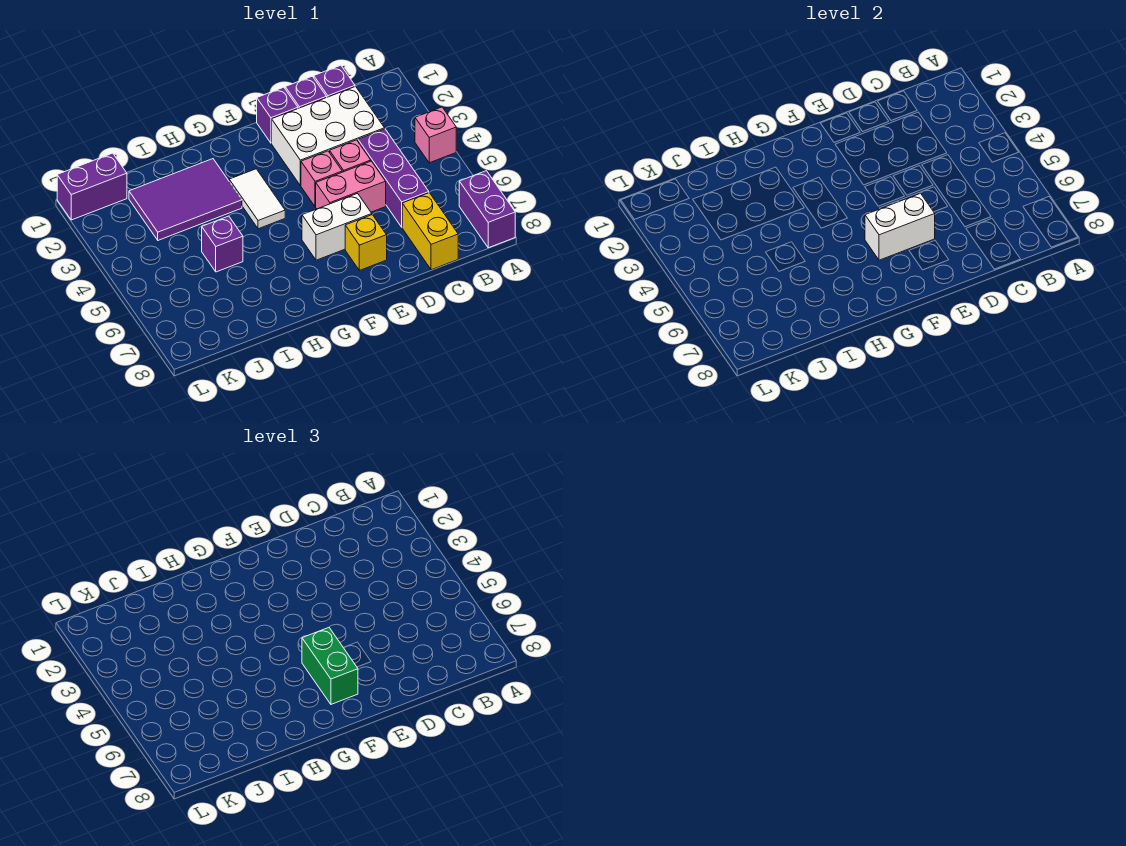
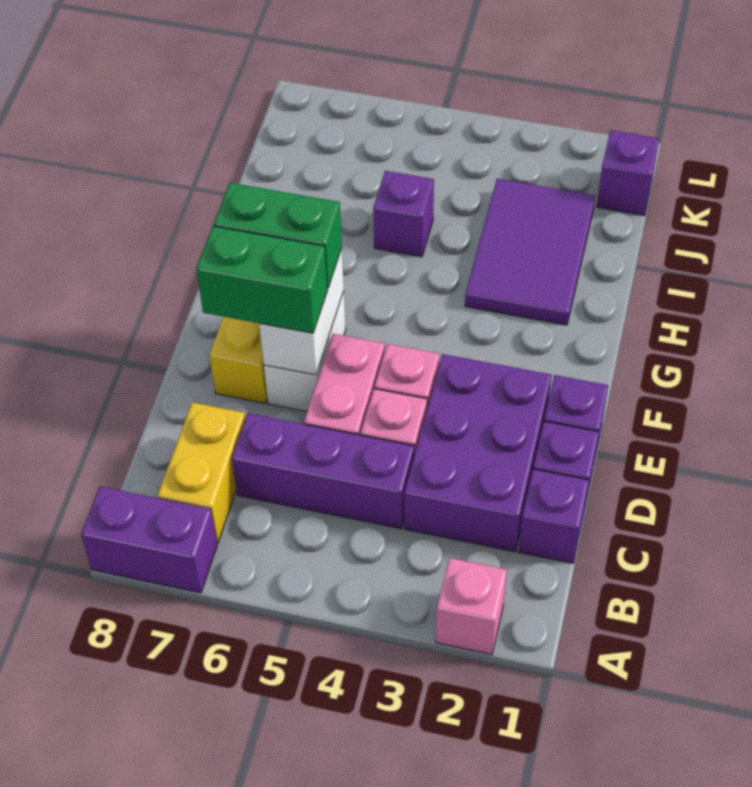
pink brick A4 level 1 -> pink brick A2 level 1
white brick C2:E3 level 1 -> purple brick C2:E3 level 1
yellow brick C7:C8 level 1 -> yellow brick B7:C7 level 1
none -> green brick E6:E7 level 3
white tile G3:G4 level 1 -> none
purple brick K1:L1 level 1 -> purple brick K1 level 1

